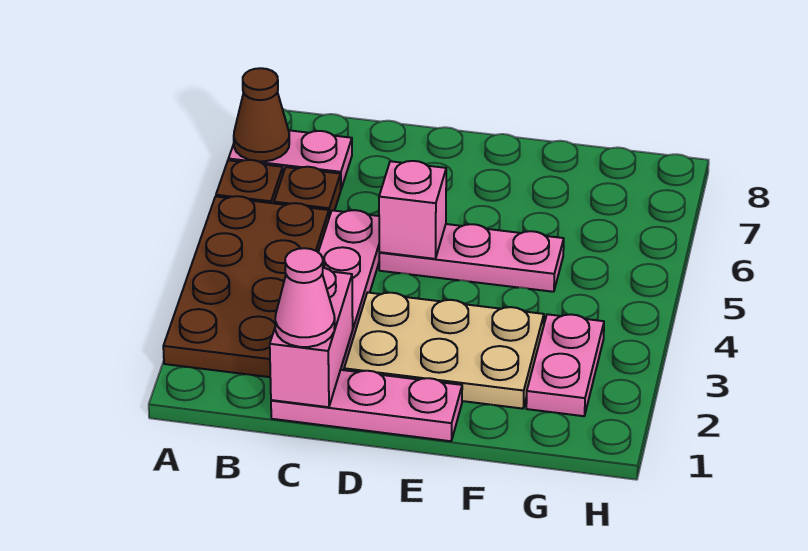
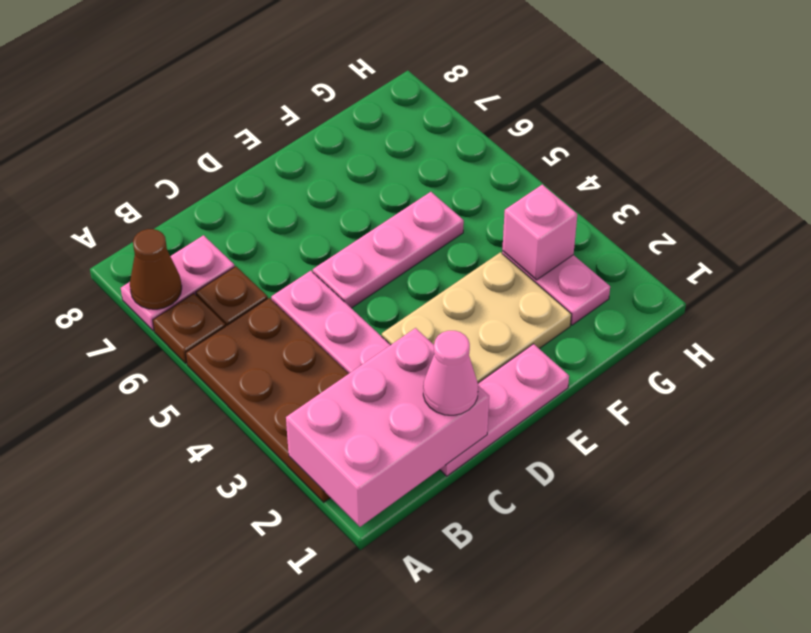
pink brick C1:C2 level 2 -> pink brick A1:C2 level 2
pink brick D5 level 2 -> pink brick G3 level 2

